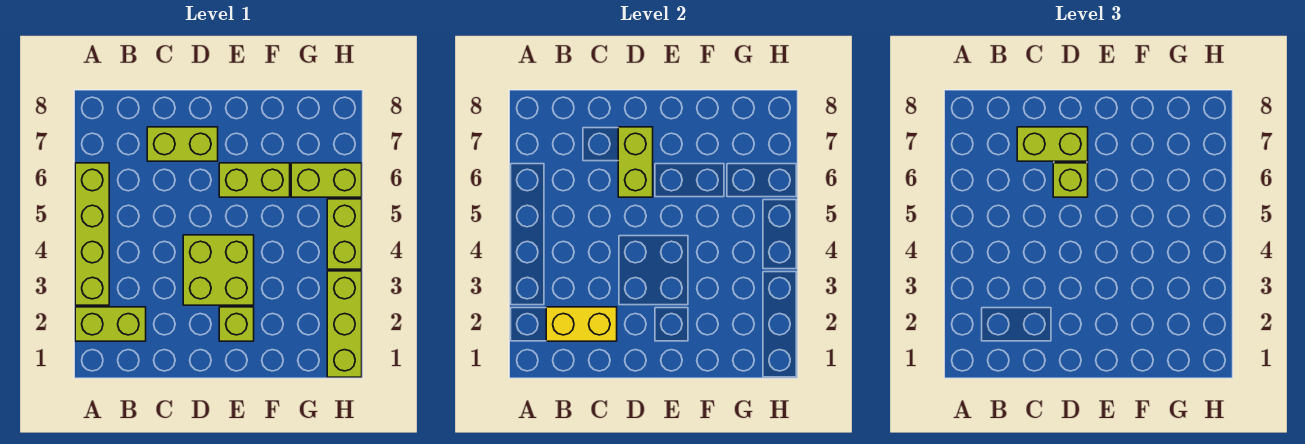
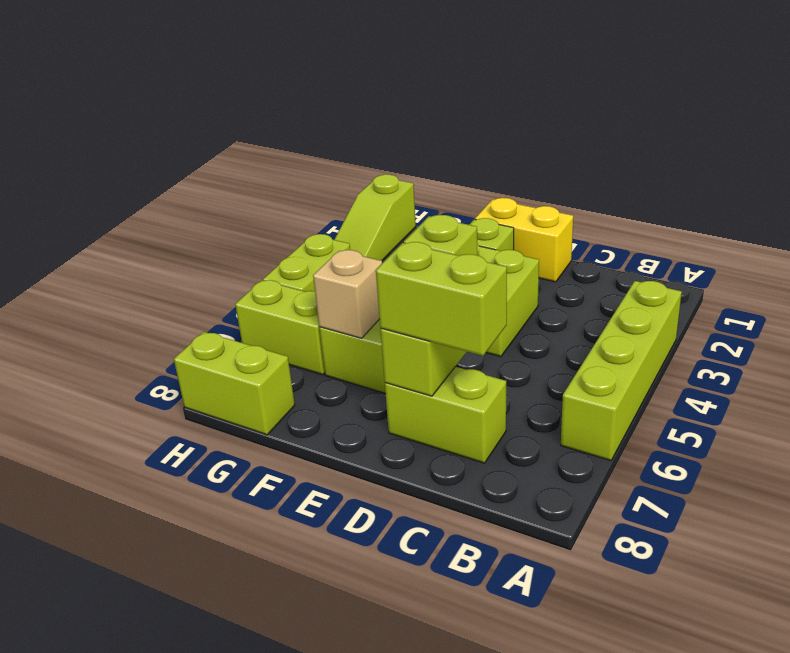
lime brick A2:B2 level 1 -> lime brick G8:H8 level 1
yellow brick B2:C2 level 2 -> yellow brick D1:E1 level 1
none -> tan brick F6 level 2
lime brick H1:H3 level 1 -> lime slope H1:H3 level 1 top 1

